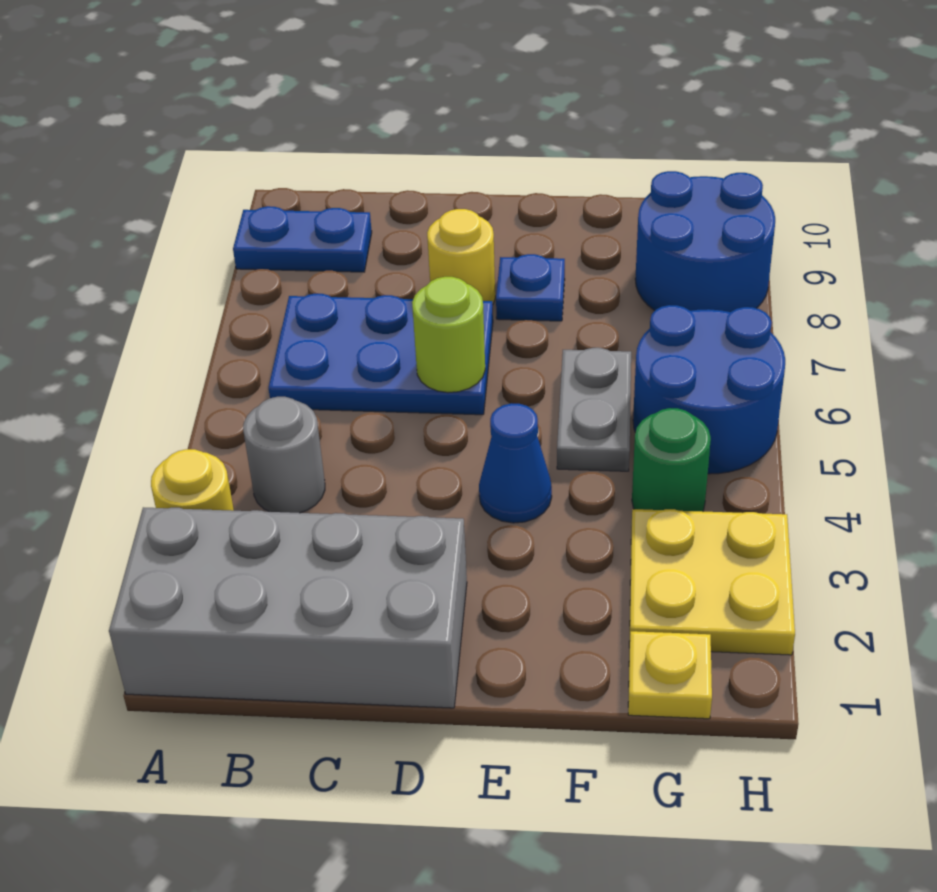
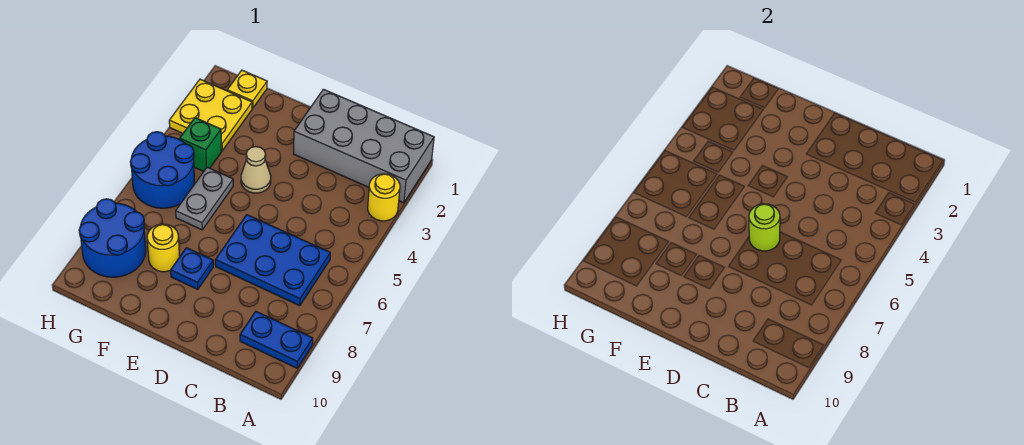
grey round brick B4 level 1 -> none
yellow round brick D8 level 1 -> yellow round brick F8 level 1
blue cone E4 level 1 -> tan cone E4 level 1
green round brick G4 level 1 -> green brick G4 level 1

